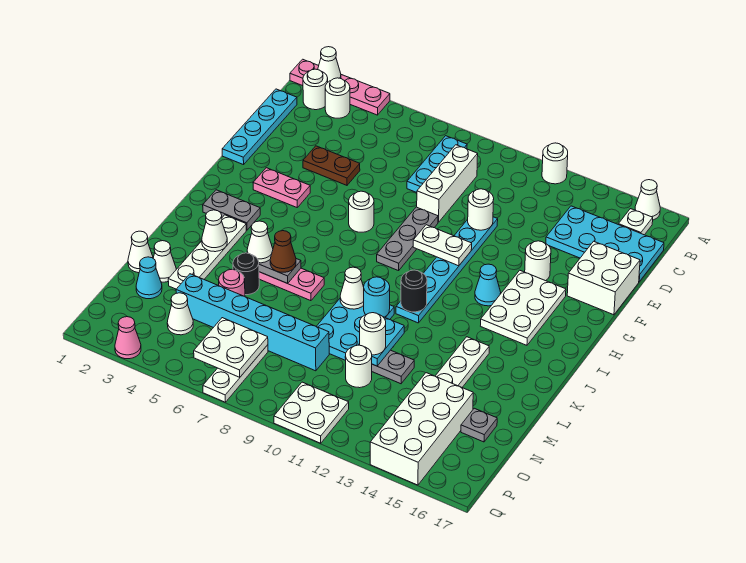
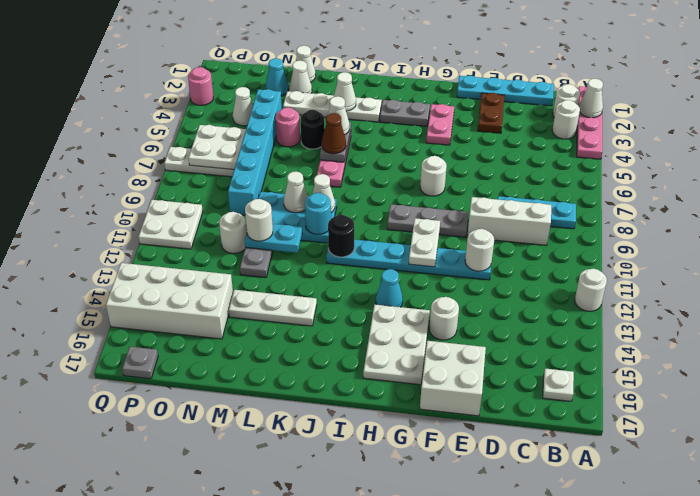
white cone A16 level 1 -> white cone L9 level 2
cyan plate C14:D17 level 1 -> none
brown plate E4:E5 level 1 -> brown plate E2:E3 level 1
white plate G14:I15 level 1 -> white plate G14:H16 level 1
grey plate I2:I3 level 1 -> grey plate H3:I3 level 1
grey plate N16 level 1 -> grey plate P17 level 1
pink cone Q3 level 1 -> pink round brick Q3 level 1

